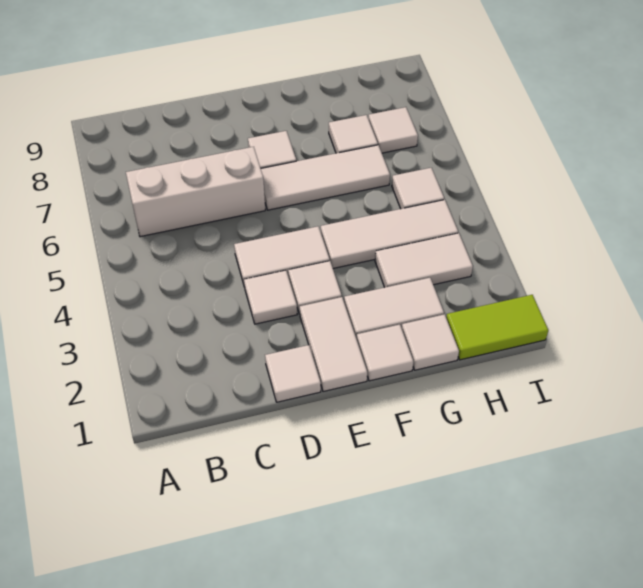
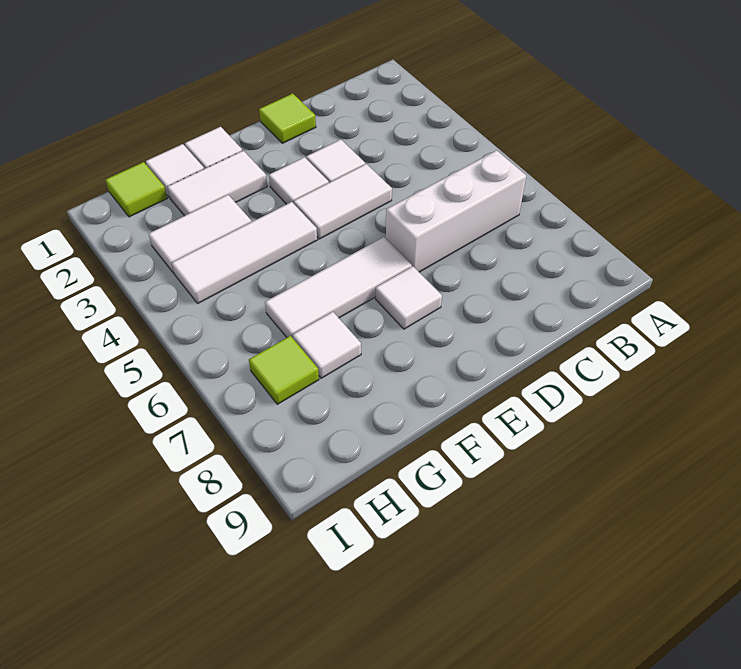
white tile D1 level 1 -> lime tile D1 level 1
white tile E1:E2 level 1 -> none
lime tile H1:I1 level 1 -> lime tile H1 level 1
white tile H5 level 1 -> none
white tile H7 level 1 -> lime tile H7 level 1

